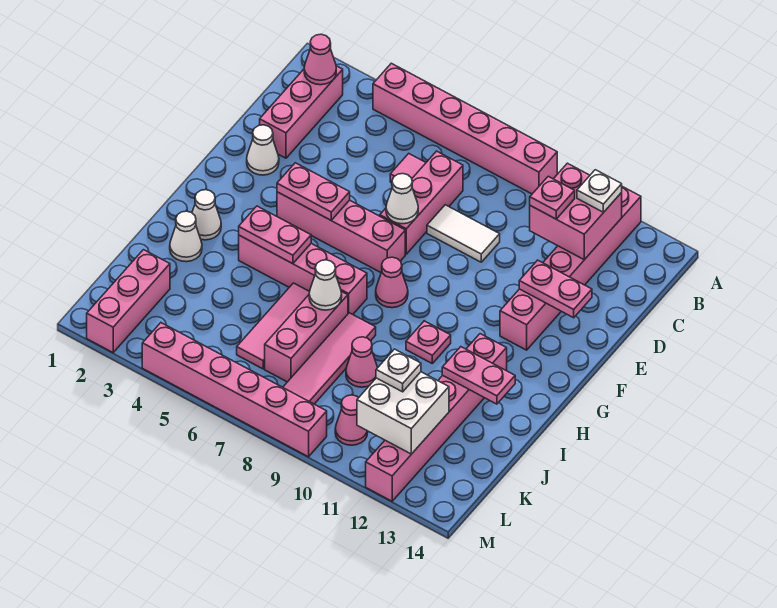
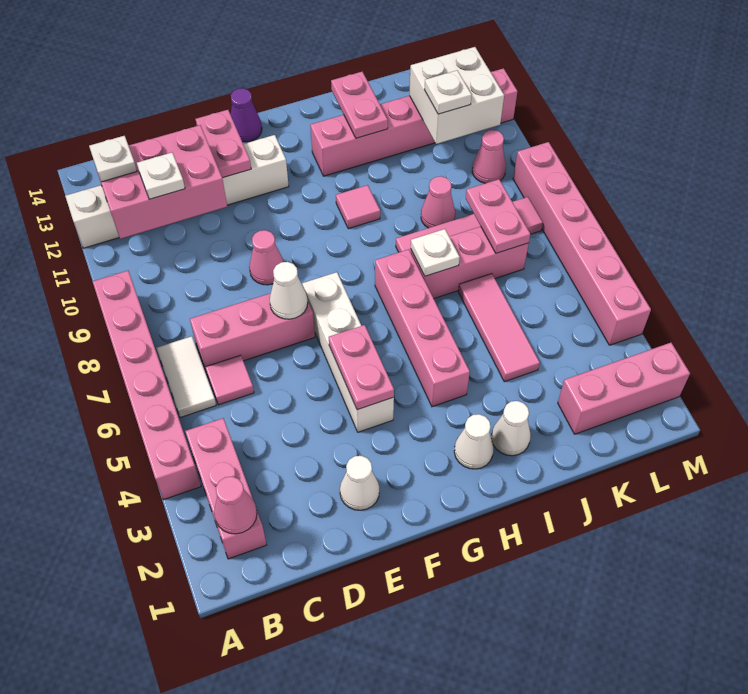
pink brick A12:F12 level 1 -> white brick A12:F12 level 1
pink brick B2:D2 level 1 -> pink brick B2:B4 level 1
pink brick B11:C12 level 2 -> pink brick B11:D12 level 2
pink plate C11 level 3 -> white plate C11 level 3
white tile D8:D9 level 1 -> white tile B6:B7 level 1
pink brick F4:F7 level 1 -> white brick F4:F7 level 1
none -> purple cone F14 level 1
pink cone G8 level 1 -> pink cone E9 level 1
pink plate H4:H5 level 2 -> pink plate K7:K8 level 2
pink plate H10 level 1 -> pink tile H10 level 1
pink tile I6:K6 level 1 -> pink tile J4:J6 level 1
white cone I7 level 2 -> white plate I7 level 2

